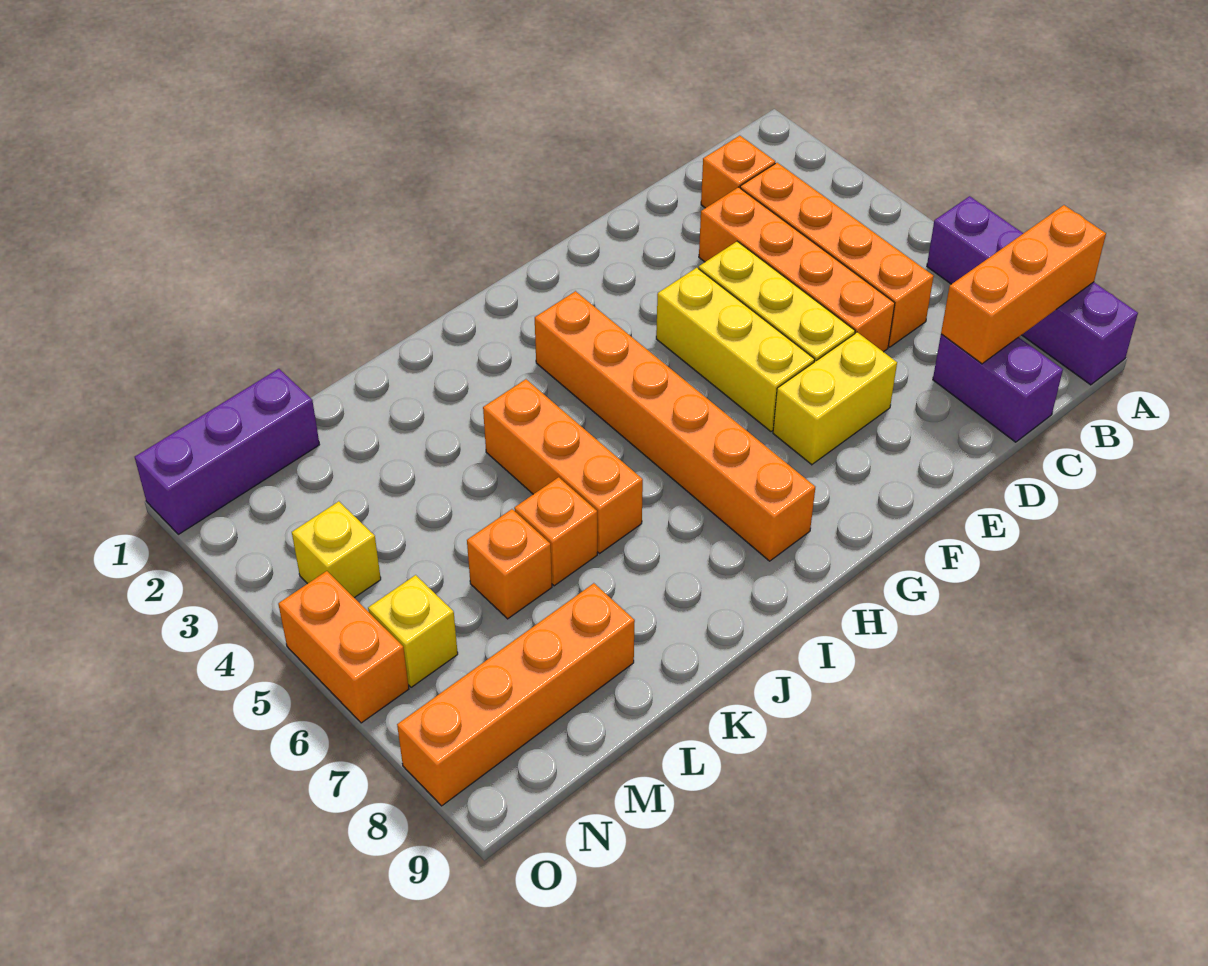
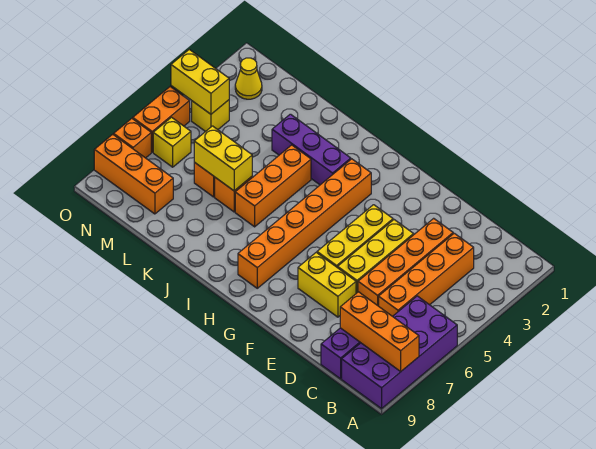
purple brick A6:A9 level 1 -> purple brick A6:B9 level 1
orange brick C2 level 1 -> orange brick O7 level 1
none -> yellow brick K6:L6 level 2
orange brick L8:O8 level 1 -> orange brick M8:O8 level 1
purple brick M1:O1 level 1 -> purple brick I3:K3 level 1
none -> yellow cone N2 level 1
none -> yellow brick N4:O4 level 2

